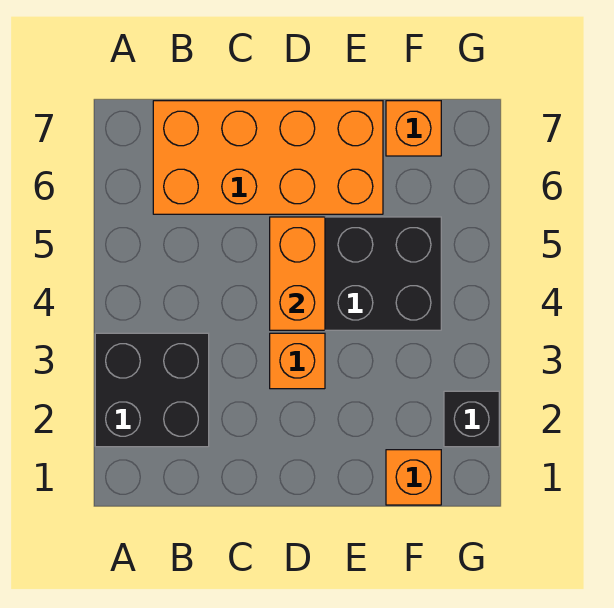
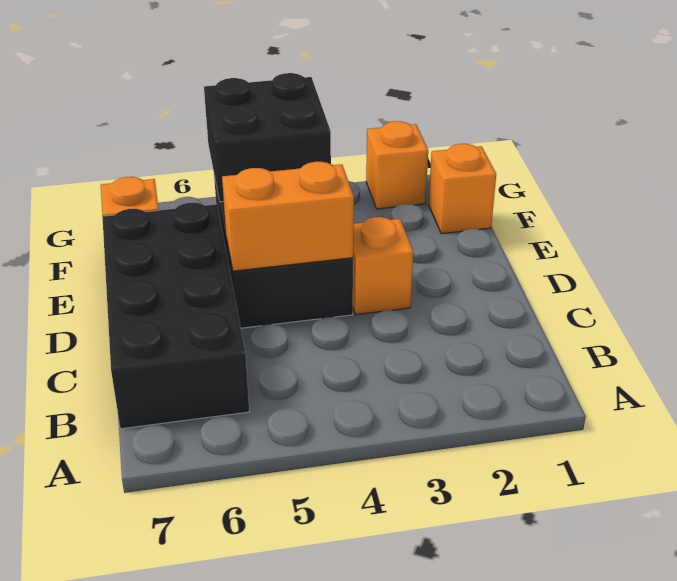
black brick A2:B3 level 1 -> black brick F4:G5 level 2
orange brick B6:E7 level 1 -> black brick B6:E7 level 1
black brick G2 level 1 -> orange brick G2 level 1

